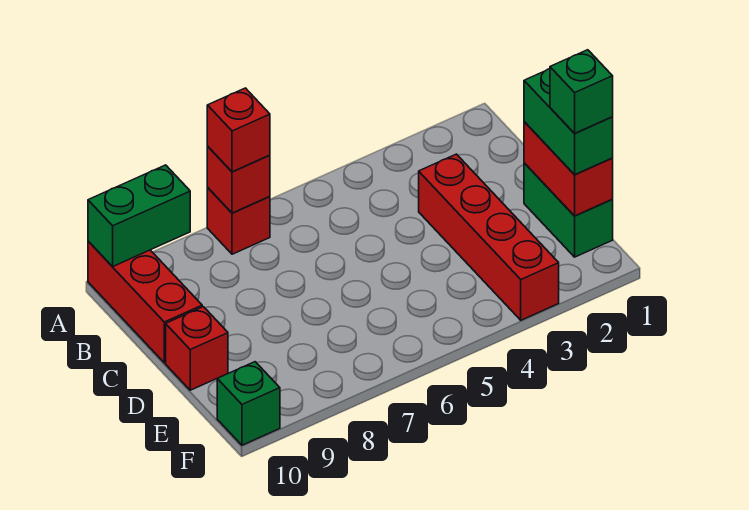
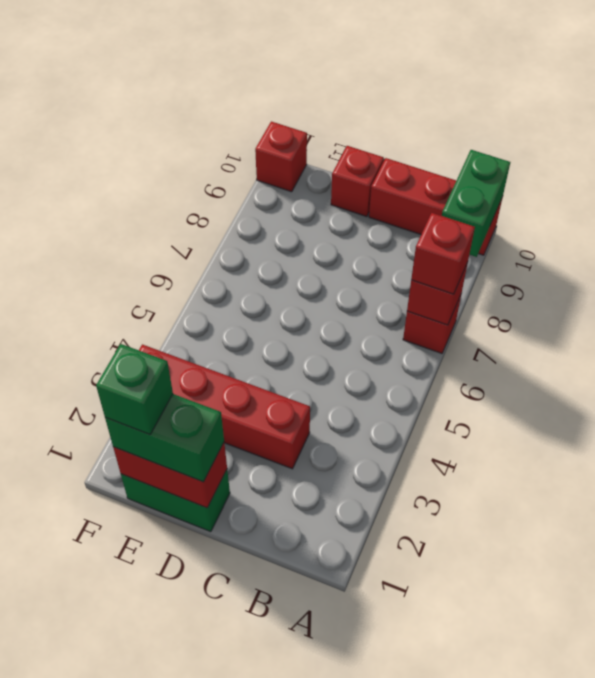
green brick F10 level 1 -> red brick F10 level 1

